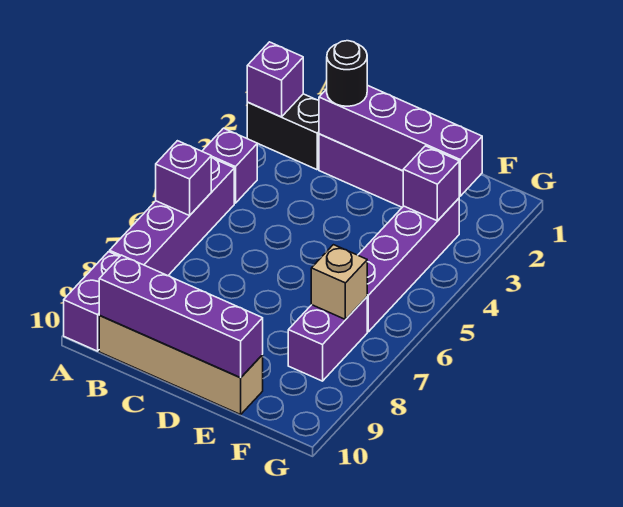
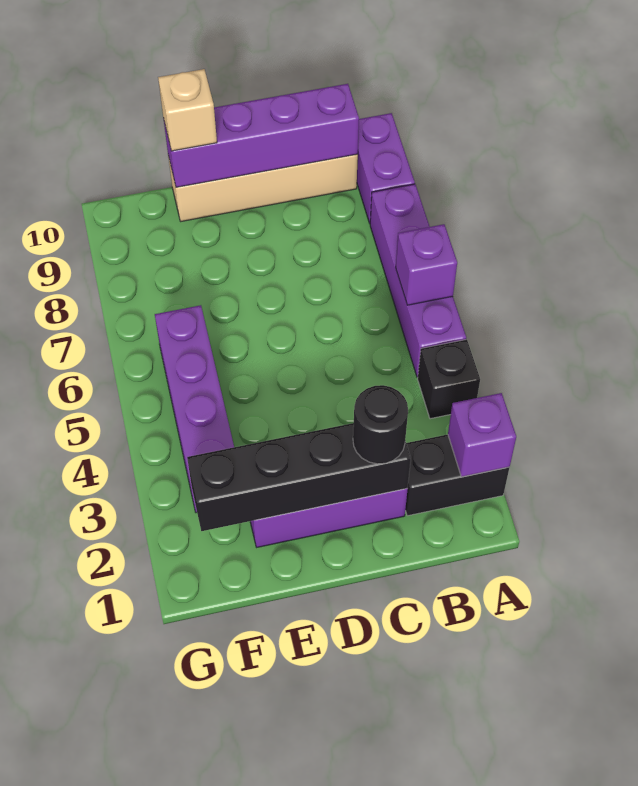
purple brick A4 level 1 -> black brick A4 level 1
purple brick C2:F2 level 2 -> black brick C2:F2 level 2
purple brick F3 level 2 -> none
purple brick F7:F8 level 1 -> none
tan brick F7 level 2 -> tan brick E10 level 3

